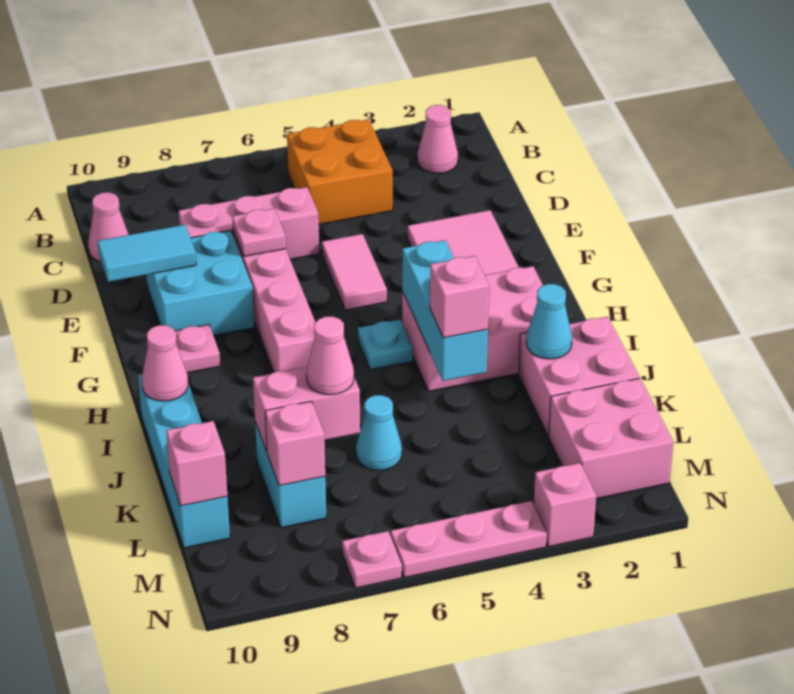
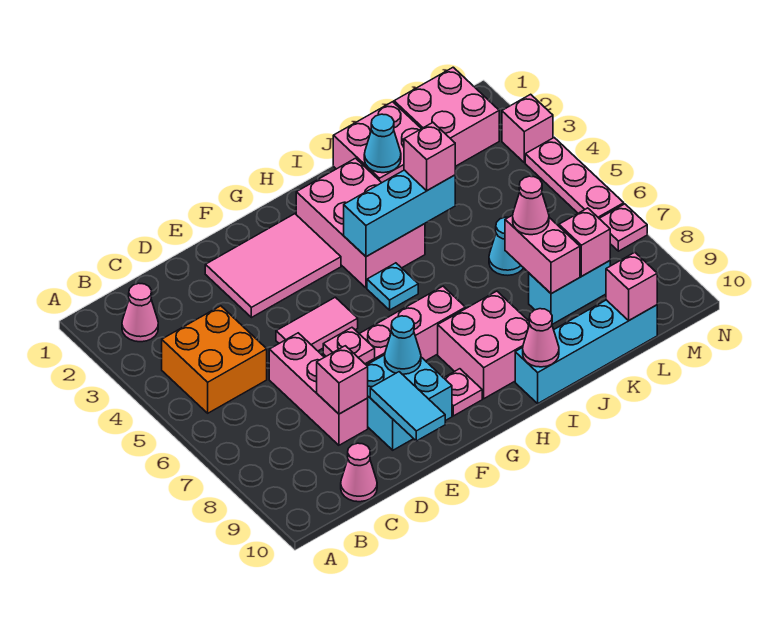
none -> pink brick D8 level 2
none -> cyan cone F8 level 2
none -> pink brick H8:I9 level 1

